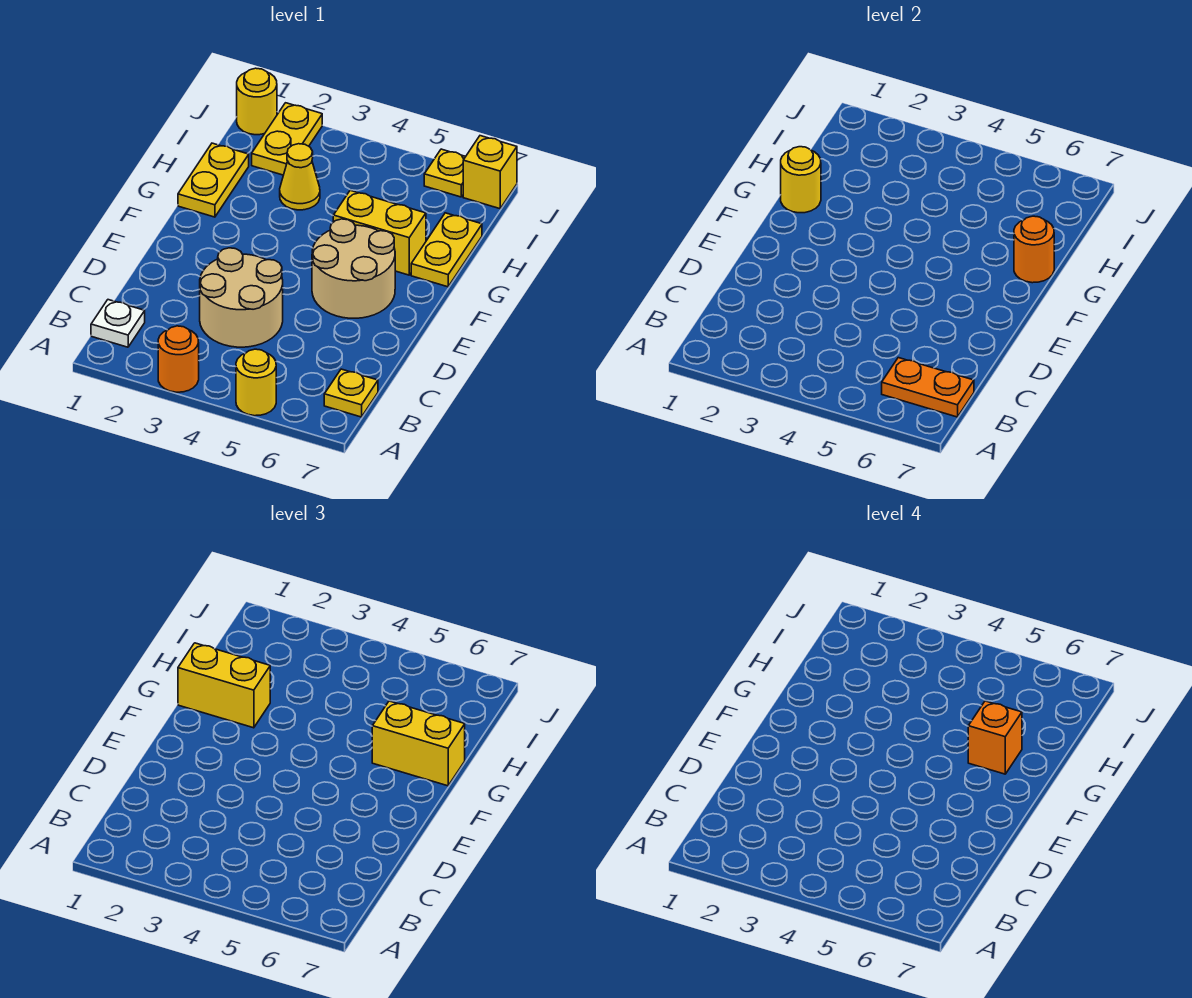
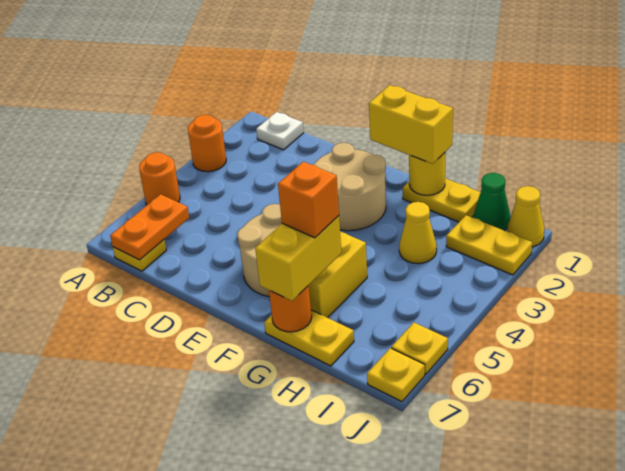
yellow round brick A5 level 1 -> orange round brick A5 level 1
tan round brick C3:D4 level 1 -> tan round brick E2:F3 level 1
yellow brick G1:G2 level 3 -> yellow brick F1:G1 level 3
none -> green cone I1 level 1
yellow round brick J1 level 1 -> yellow cone J1 level 1
yellow brick J7 level 1 -> yellow plate J7 level 1

